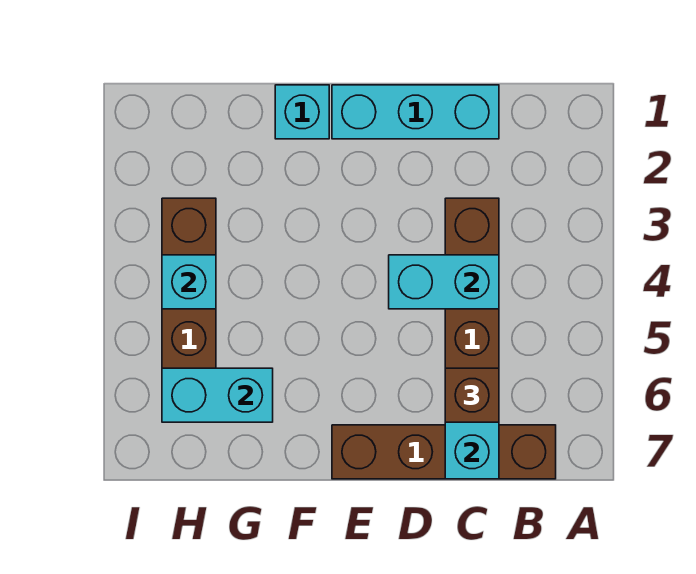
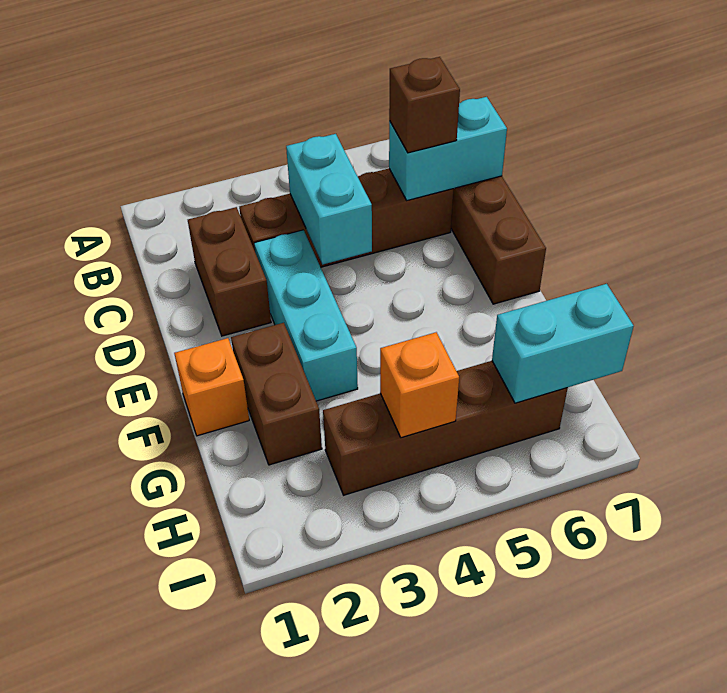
cyan brick C1:E1 level 1 -> cyan brick D3:F3 level 1
none -> brown brick C2:D2 level 1
cyan brick F1 level 1 -> orange brick F1 level 1
none -> brown brick F2:G2 level 1
cyan brick G6:H6 level 2 -> cyan brick H6:H7 level 2
cyan brick H4 level 2 -> orange brick H4 level 2

